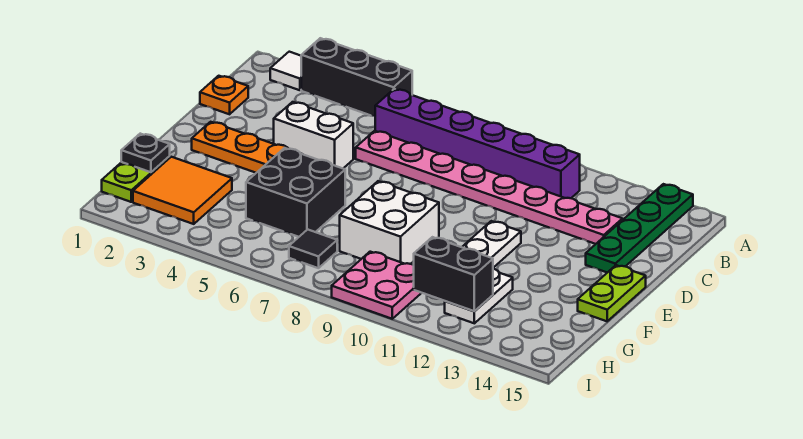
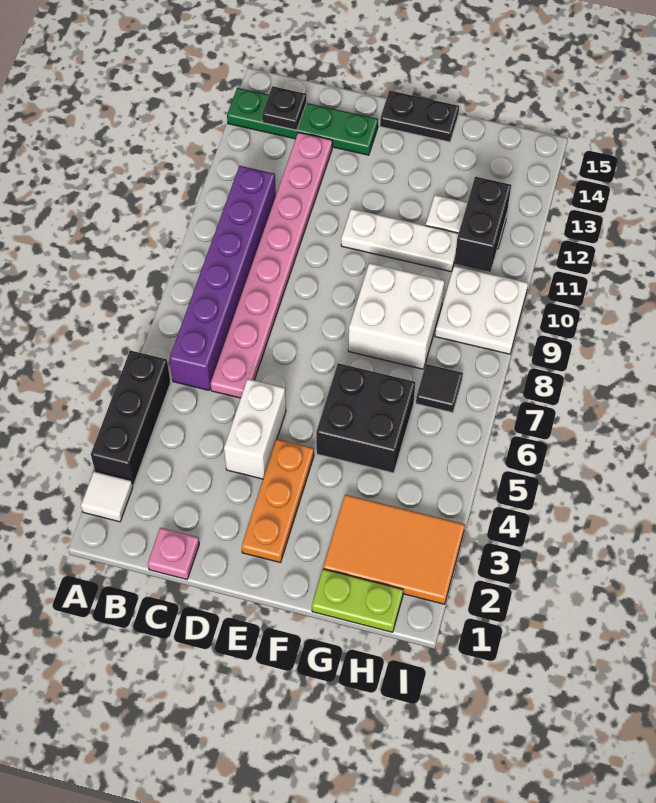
orange plate C1 level 1 -> pink plate C1 level 1
lime plate E15:F15 level 1 -> black plate E15:F15 level 1
black plate G1 level 2 -> black plate B14 level 2
orange tile G2:H3 level 1 -> orange tile G2:I3 level 1
pink plate H9:I10 level 1 -> white plate H9:I10 level 1

